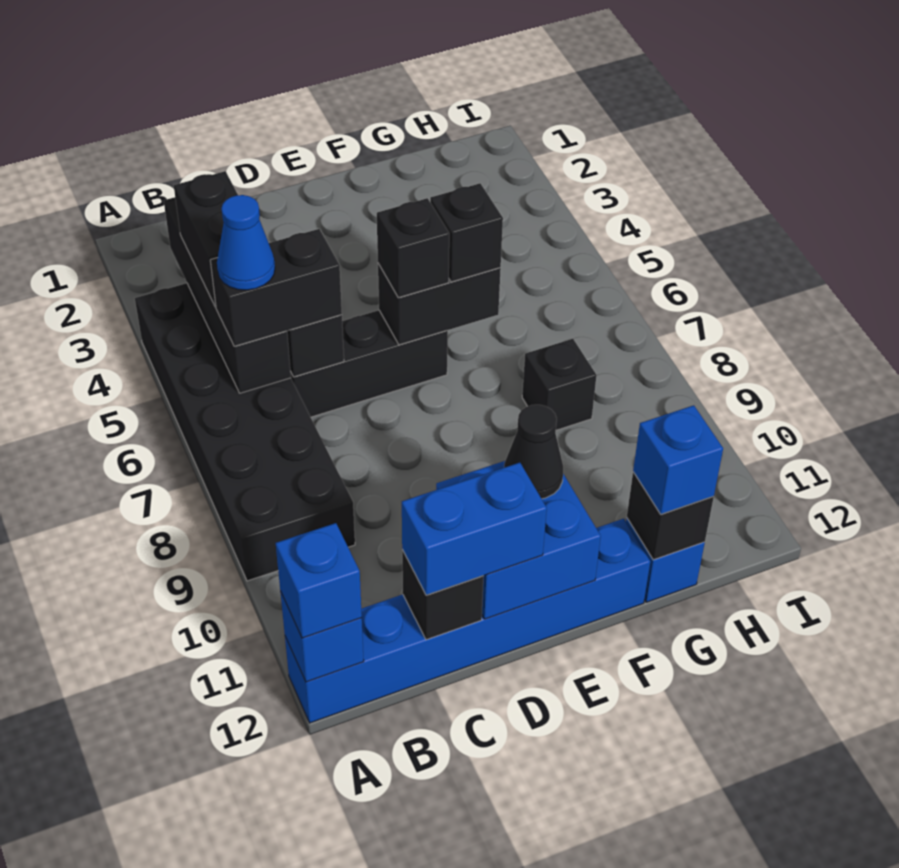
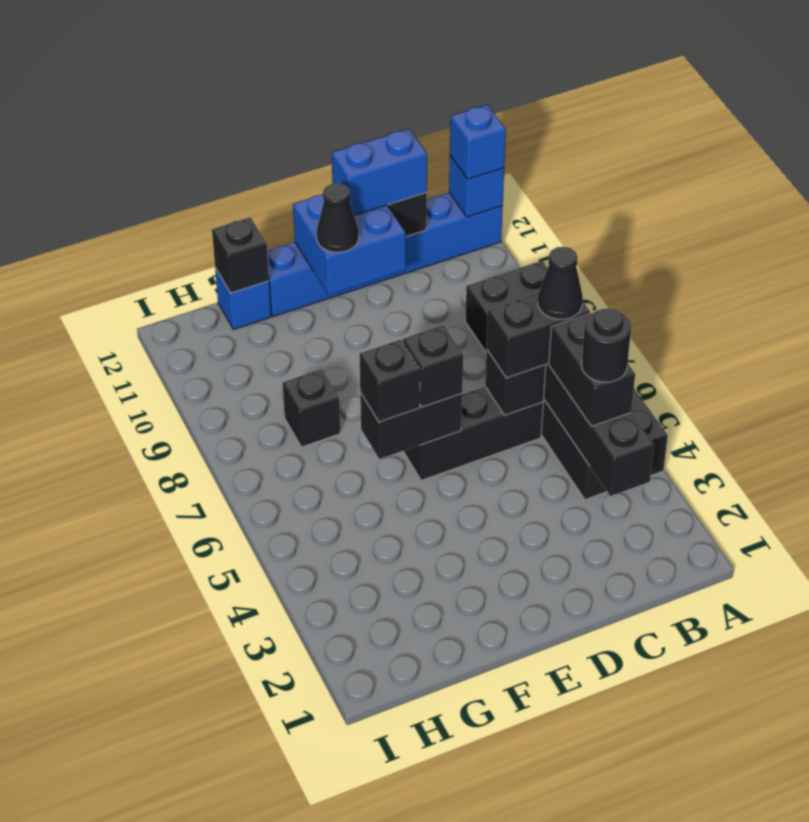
none -> black round brick B4 level 4
blue cone B6 level 4 -> black cone B6 level 4
blue brick G12 level 3 -> none

